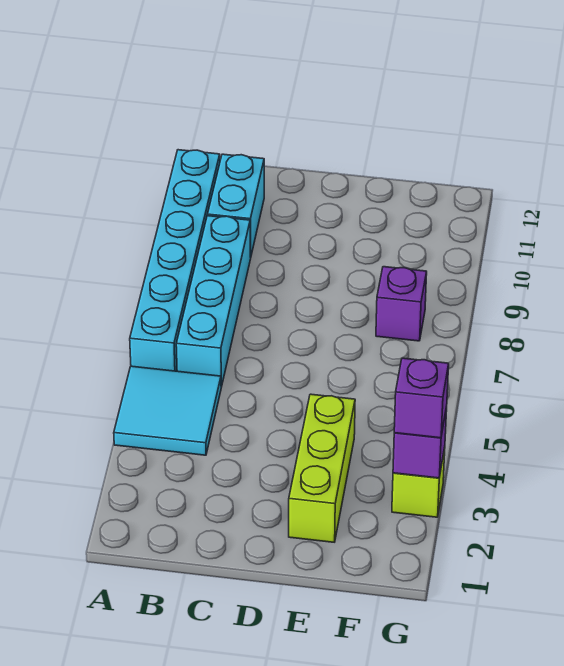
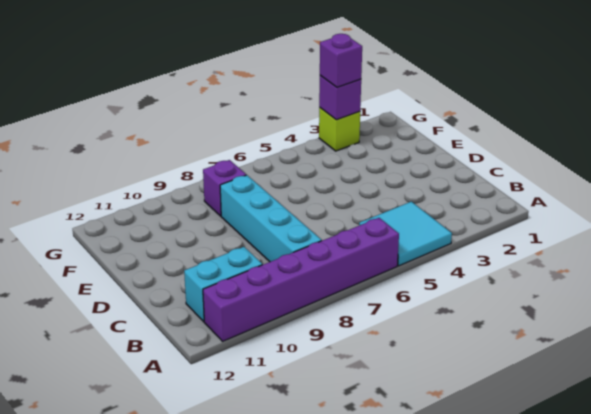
cyan brick A6:A11 level 1 -> purple brick A6:A11 level 1
cyan brick B6:B9 level 1 -> cyan brick B8:E8 level 1
lime brick E2:E4 level 1 -> none

